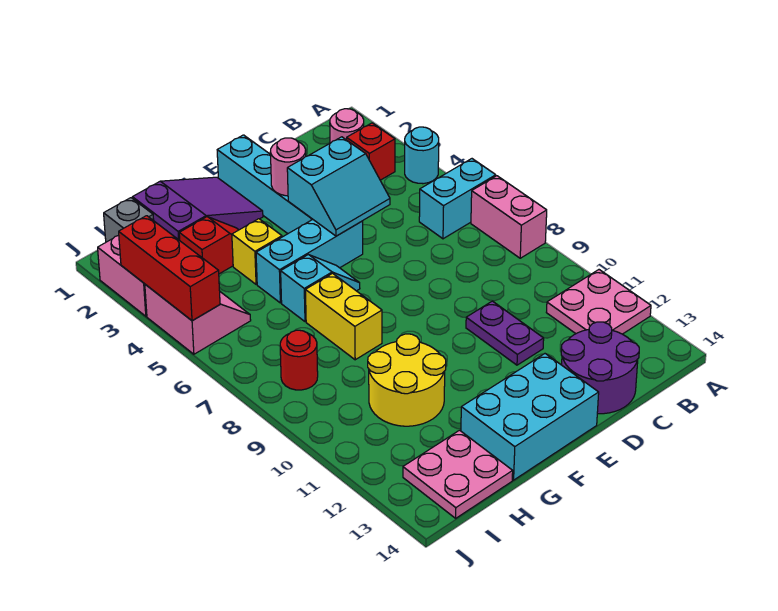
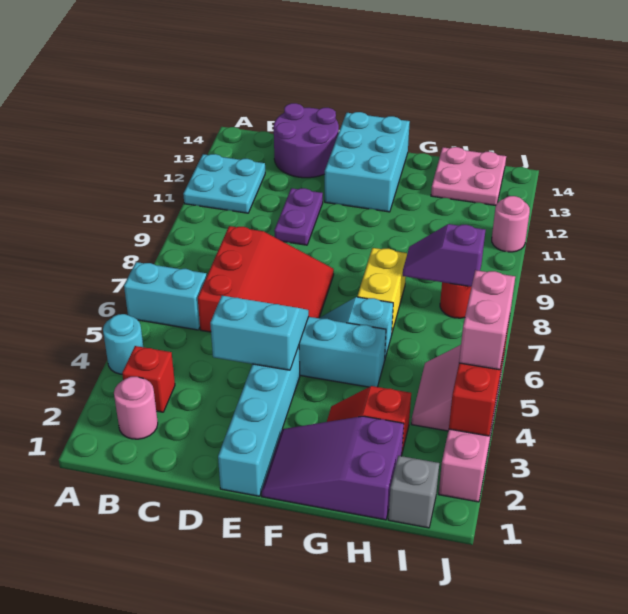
pink brick A7:A8 level 1 -> pink brick J4:J5 level 3
pink plate A11:B12 level 1 -> cyan plate A11:B12 level 1
none -> red slope C6:E8 level 1 top C
pink round brick E3 level 2 -> pink round brick J11 level 1
cyan brick E13:G14 level 1 -> cyan brick E12:F14 level 1
yellow brick G4 level 1 -> none
yellow round brick G10:H11 level 1 -> none
none -> purple slope H8:I8 level 2 top I

